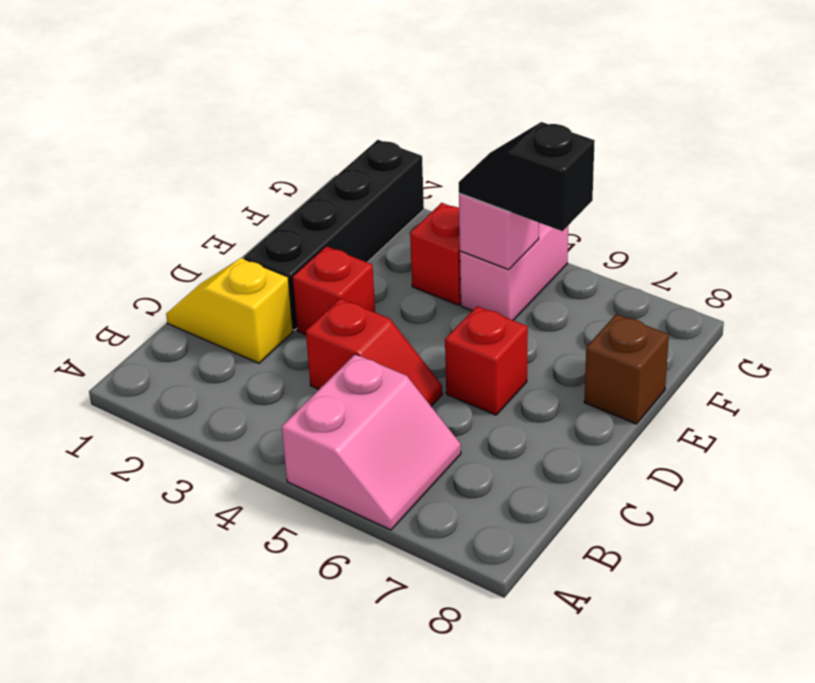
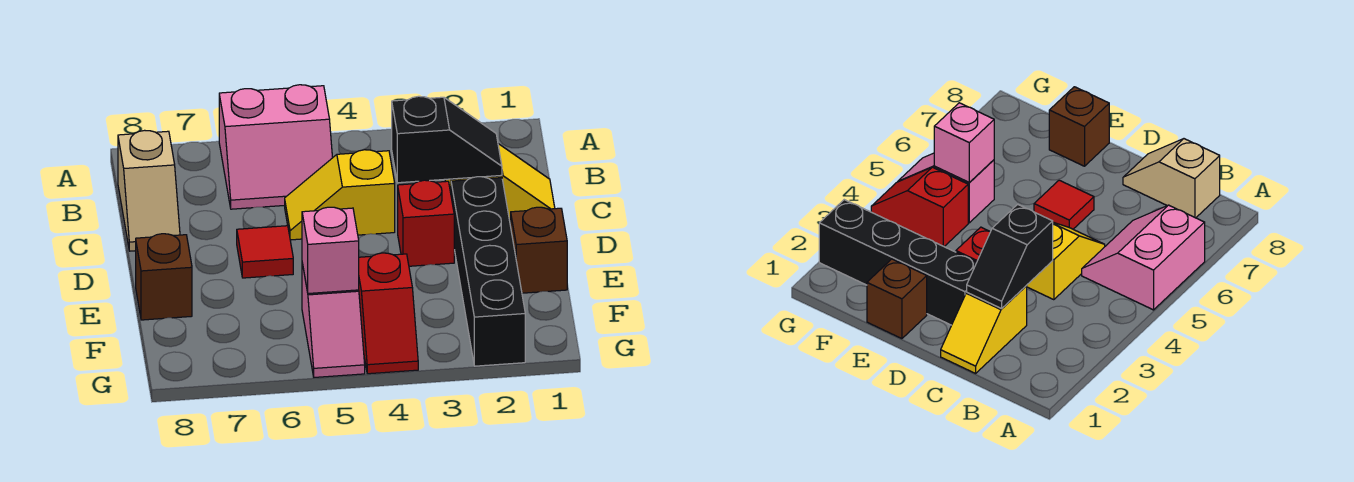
pink slope A5:B6 level 1 top 5 -> pink slope A5:B6 level 1 top A
none -> tan slope B8:C8 level 1 top B
red slope C4:C5 level 1 top 4 -> yellow slope C4:C5 level 1 top 4
red brick D6 level 1 -> red tile D6 level 1
none -> brown brick E1 level 1
pink brick F5:G5 level 1 -> pink slope F5:G5 level 1 top F
black slope F5:F6 level 3 top 6 -> black slope C2:C3 level 2 top 3

